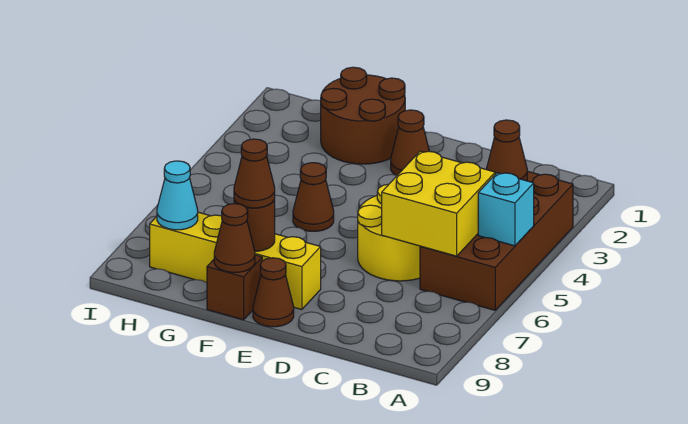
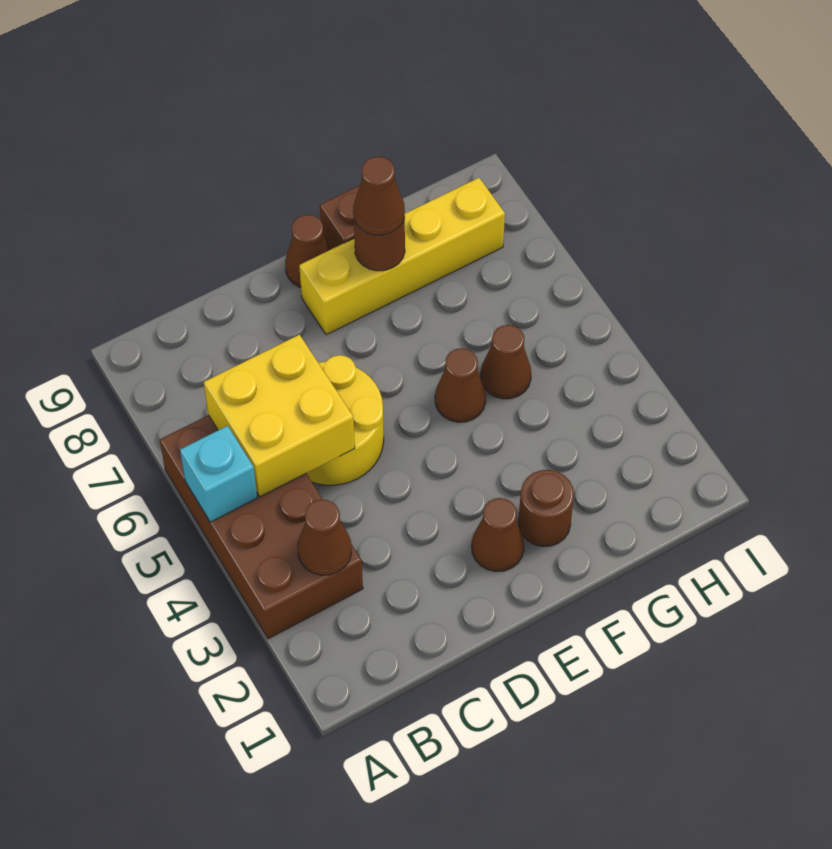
brown round brick F1:G2 level 1 -> brown round brick F2 level 1
brown cone F9 level 2 -> brown cone G5 level 1
cyan cone H8 level 2 -> none

